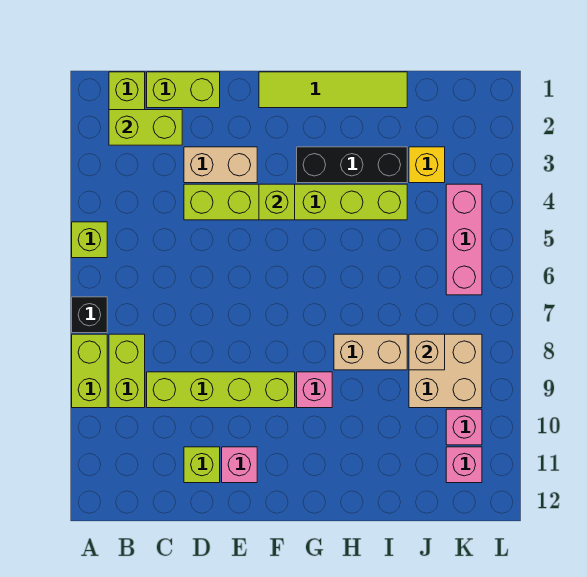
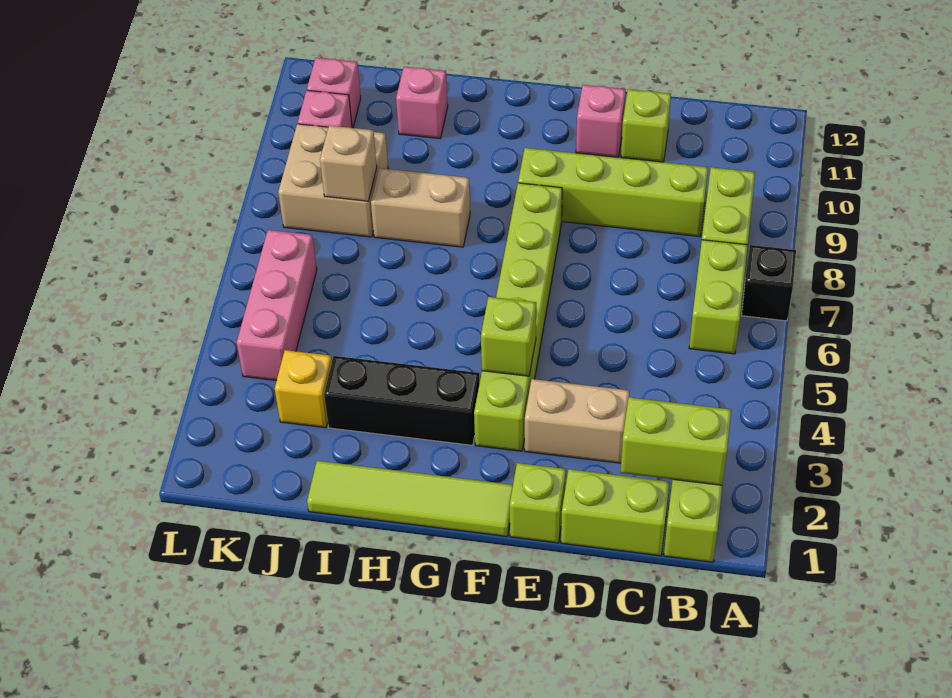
lime brick A5 level 1 -> lime brick E1 level 1
lime brick A8:A9 level 1 -> lime brick B6:B7 level 1
lime brick D4:I4 level 1 -> lime brick F3:F8 level 1
pink brick G9 level 1 -> pink brick I11 level 1

